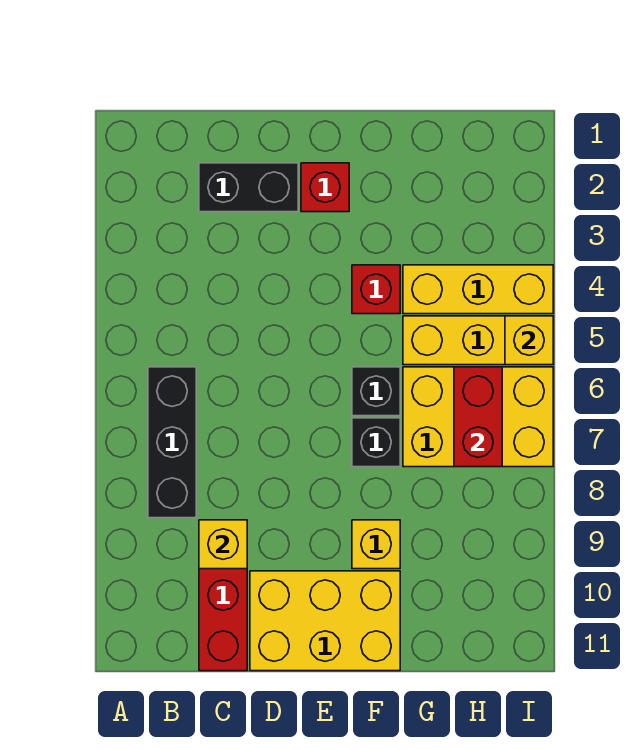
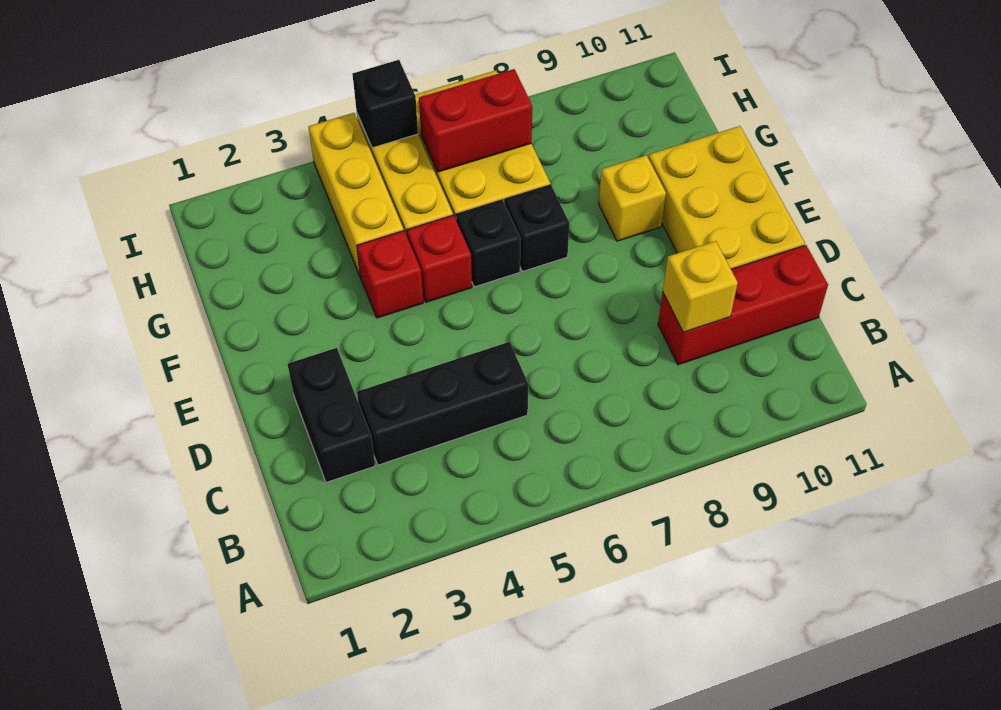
black brick B6:B8 level 1 -> black brick C3:C5 level 1
red brick E2 level 1 -> red brick F5 level 1
yellow brick I5 level 2 -> black brick I5 level 2

